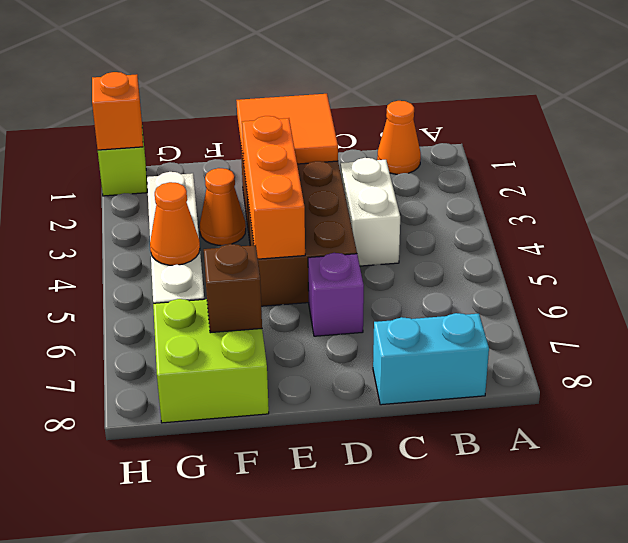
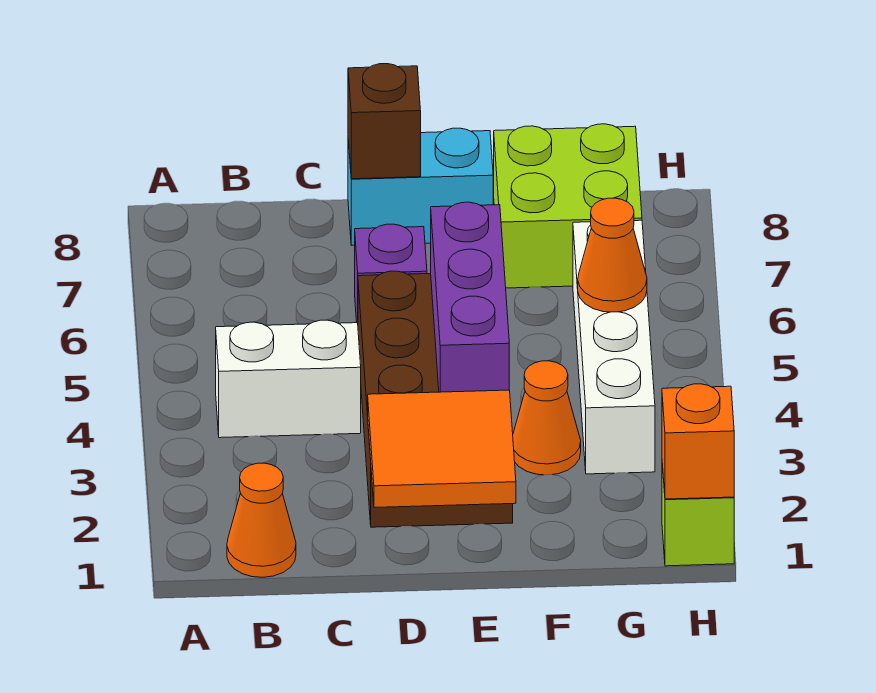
cyan brick B8:C8 level 1 -> cyan brick D8:E8 level 1
white brick C3:C4 level 1 -> white brick B4:C4 level 1
orange brick E3:E5 level 2 -> purple brick E3:E5 level 2
brown brick F7 level 2 -> brown brick D8 level 2

